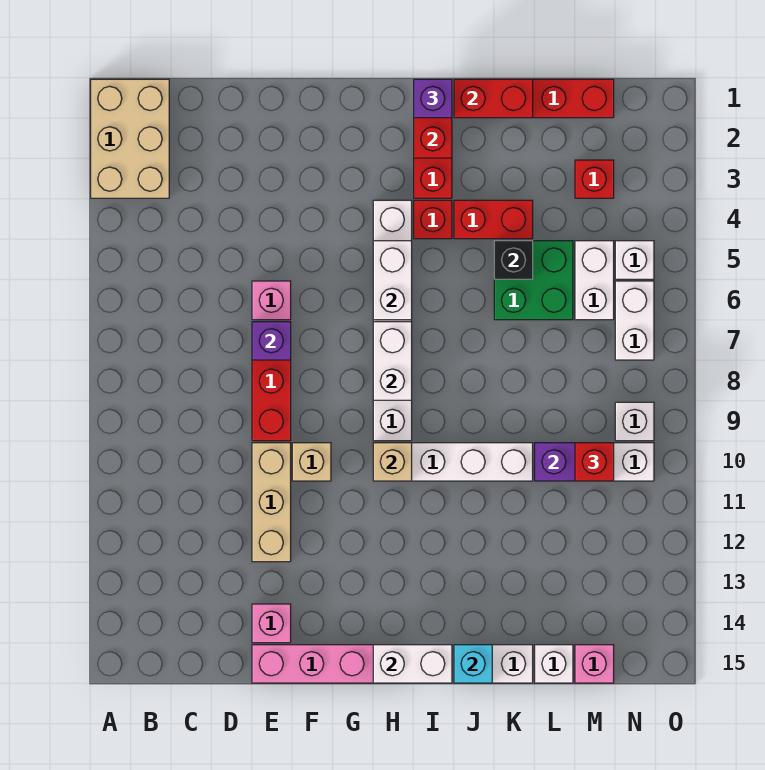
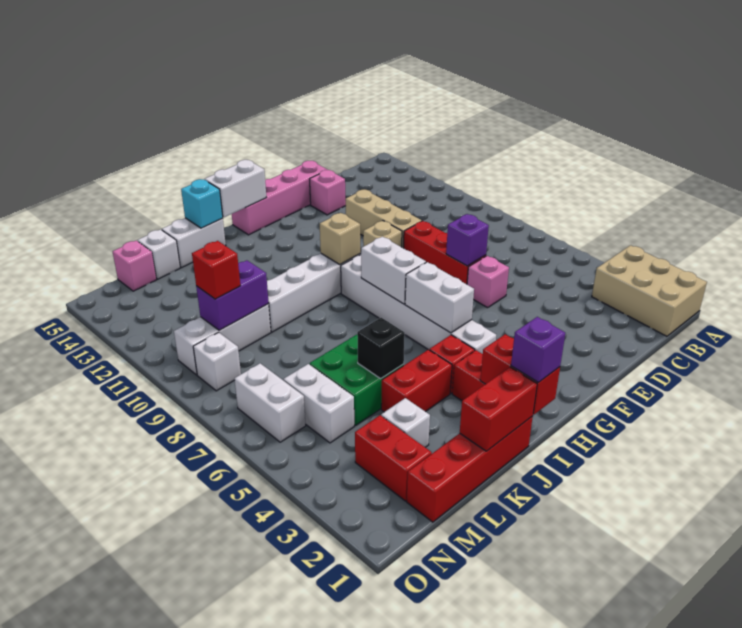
red brick M3 level 1 -> red brick M2:M3 level 1
white brick N5 level 1 -> white brick L3 level 1

